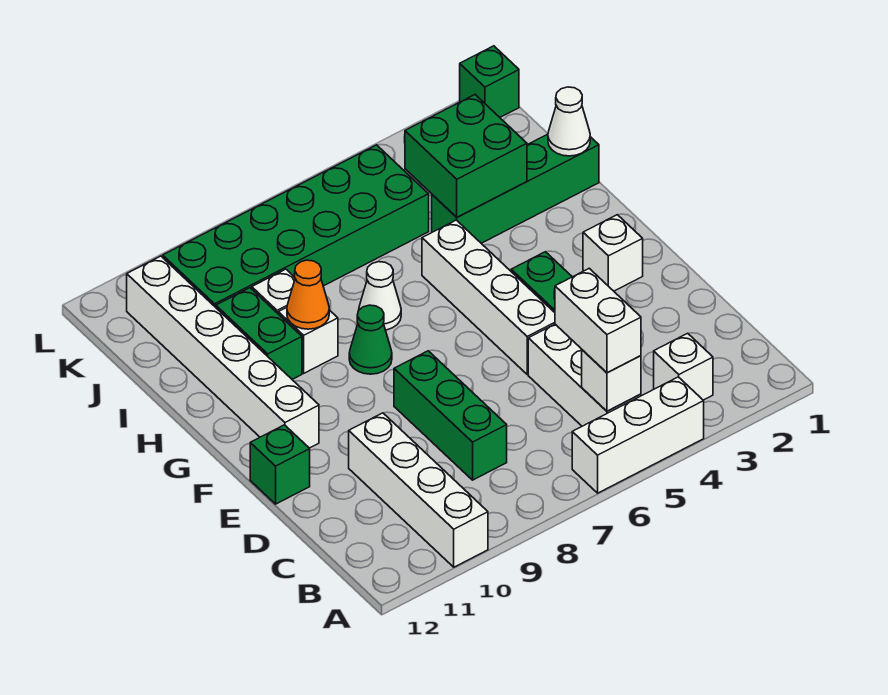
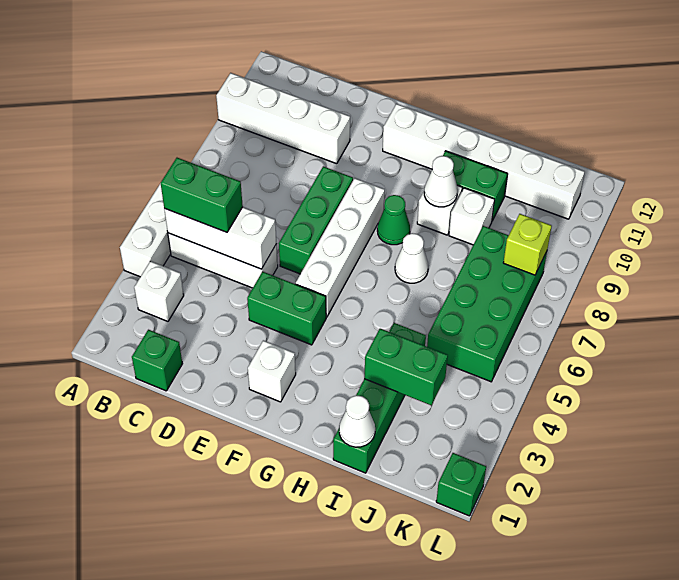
white brick B5 level 2 -> white brick B5:D5 level 2
white brick B5:C5 level 3 -> green brick B5:C5 level 3
green brick C8:E8 level 1 -> green brick E6:E8 level 1
white brick E5:H5 level 1 -> white brick F5:F8 level 1
green brick E12 level 1 -> green brick C1 level 1
orange cone H9 level 2 -> white cone H9 level 2
green brick I3:J4 level 2 -> green brick I3:J3 level 2
green brick J5:K10 level 1 -> green brick J5:K8 level 1
none -> lime brick K8 level 2

